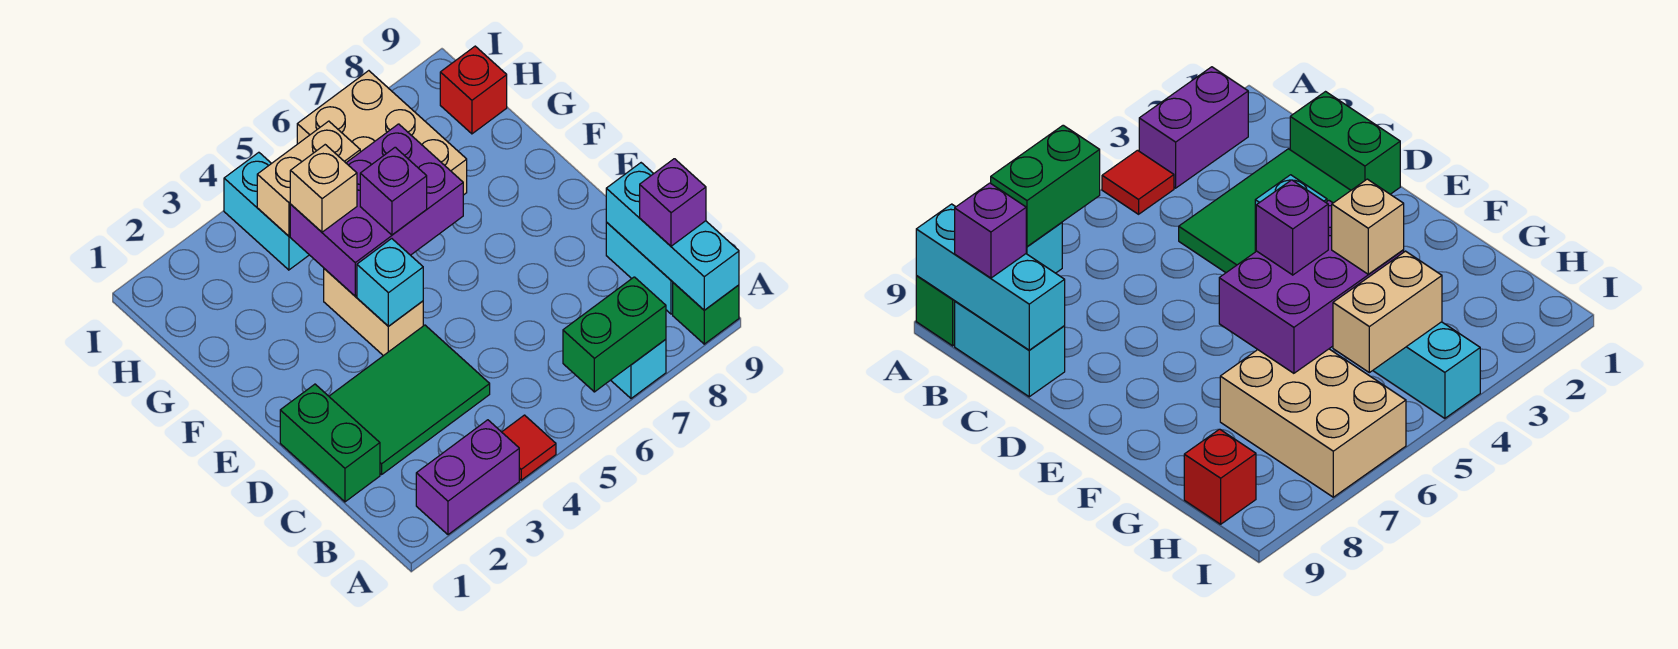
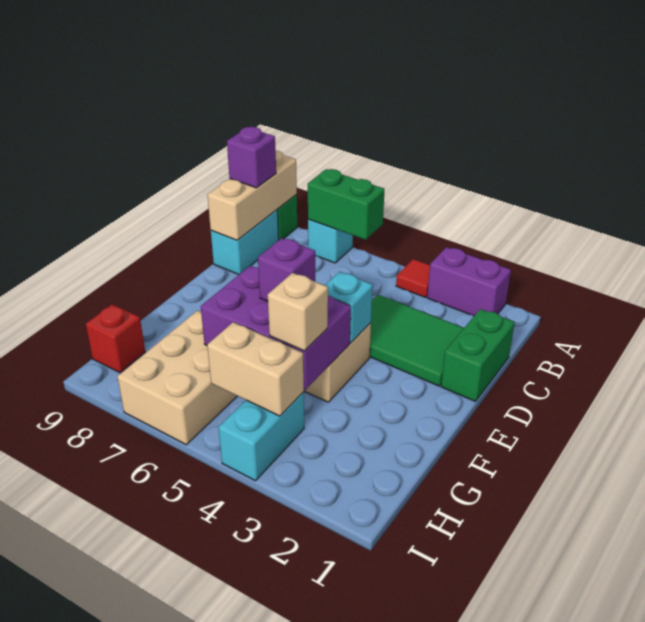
cyan brick A9:C9 level 2 -> tan brick A9:C9 level 2

